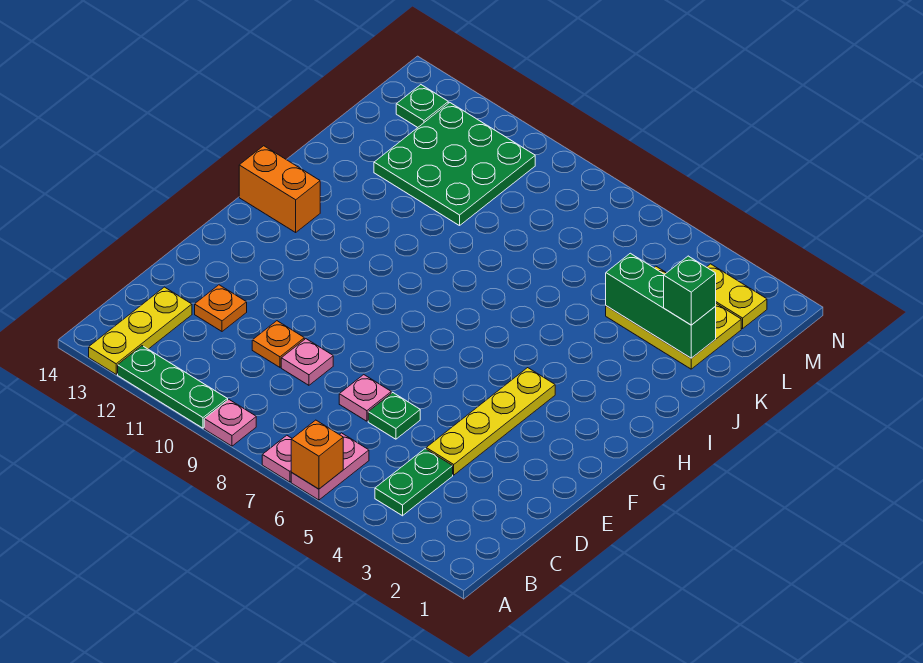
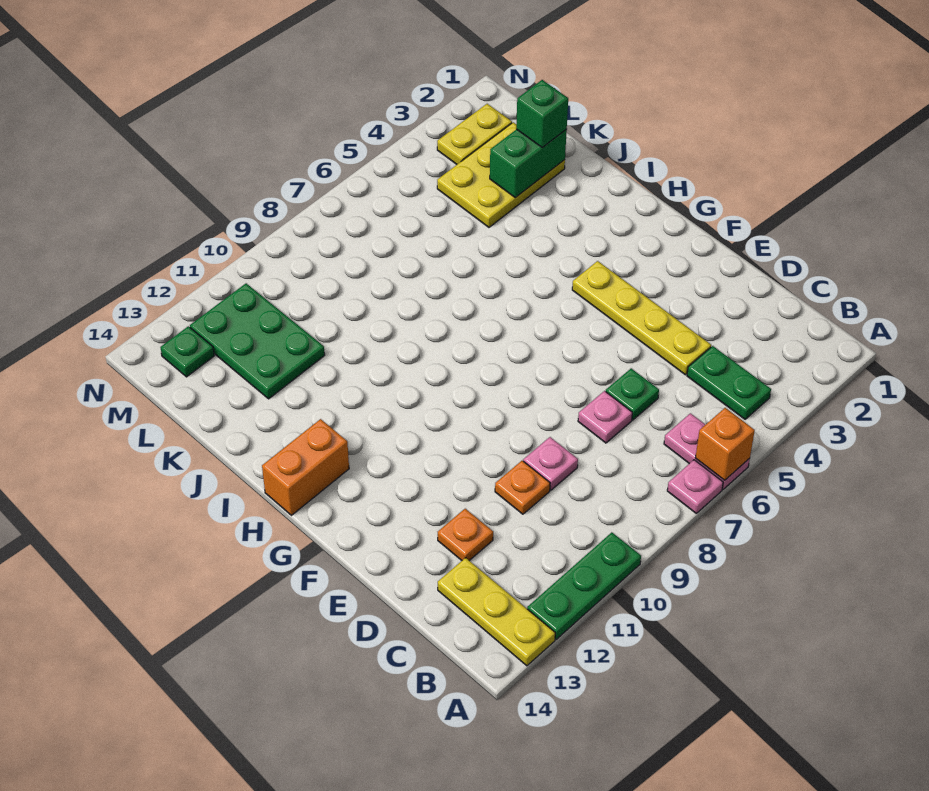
pink plate A9 level 1 -> none
green brick K2:K4 level 2 -> green brick K2:K3 level 2
green plate K10:M12 level 1 -> green plate K11:M12 level 1

